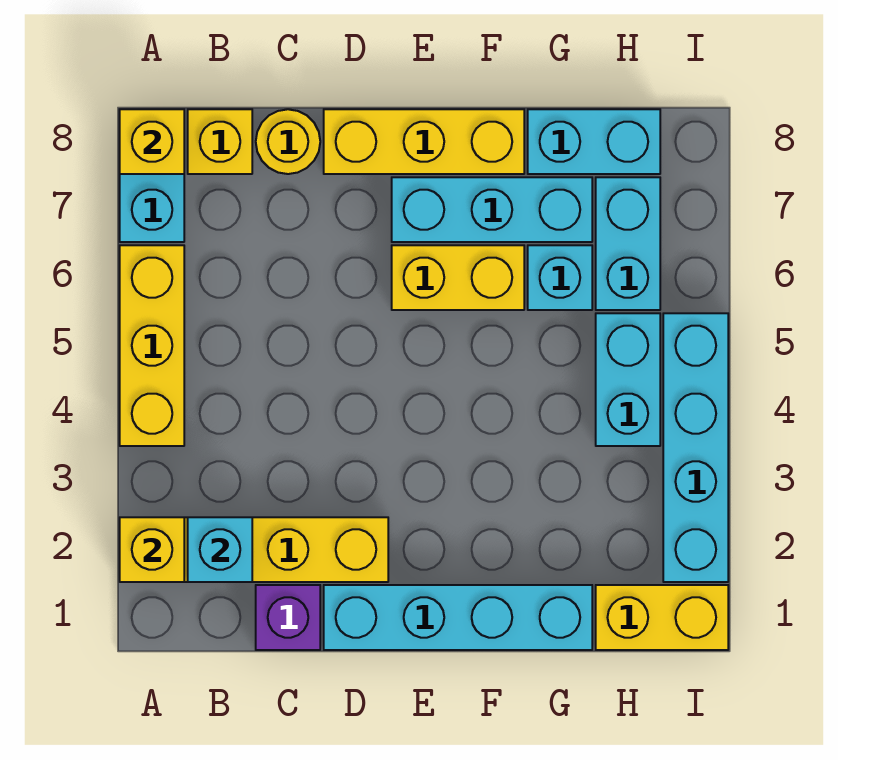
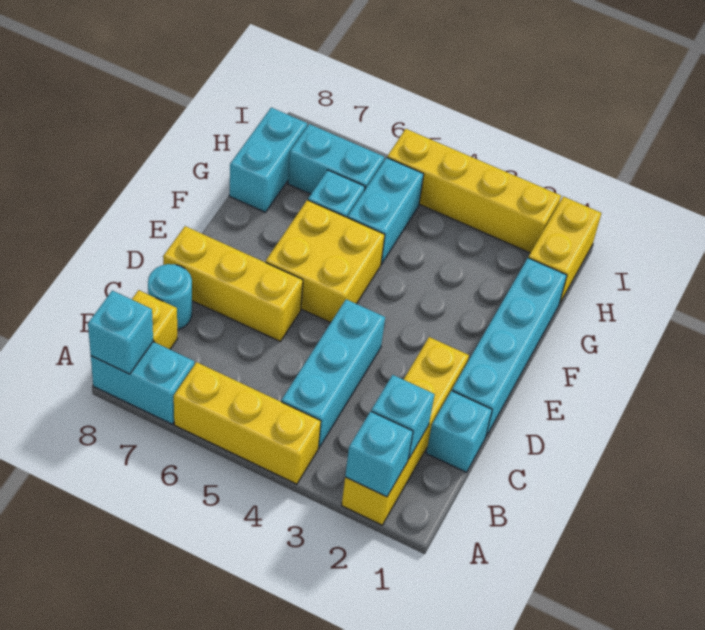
yellow brick A2 level 2 -> cyan brick A2 level 2
yellow brick A8 level 2 -> cyan brick A8 level 2
purple brick C1 level 1 -> cyan brick C1 level 1
yellow round brick C8 level 1 -> cyan round brick C8 level 1
yellow brick D8:F8 level 1 -> yellow brick D6:D8 level 1
yellow brick E6:F6 level 1 -> yellow brick E5:F6 level 1
cyan brick E7:G7 level 1 -> cyan brick B4:D4 level 1
cyan brick H4:H5 level 1 -> cyan brick G5:H5 level 1
cyan brick I2:I5 level 1 -> yellow brick I2:I5 level 1

